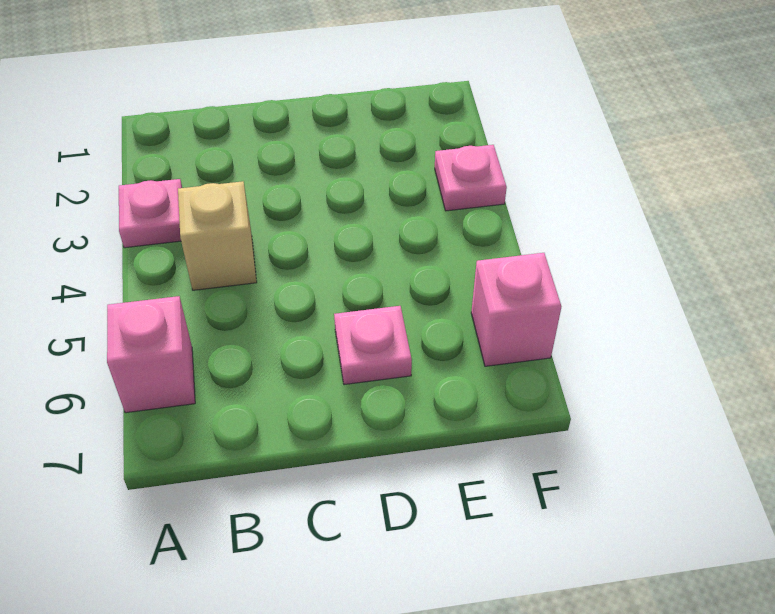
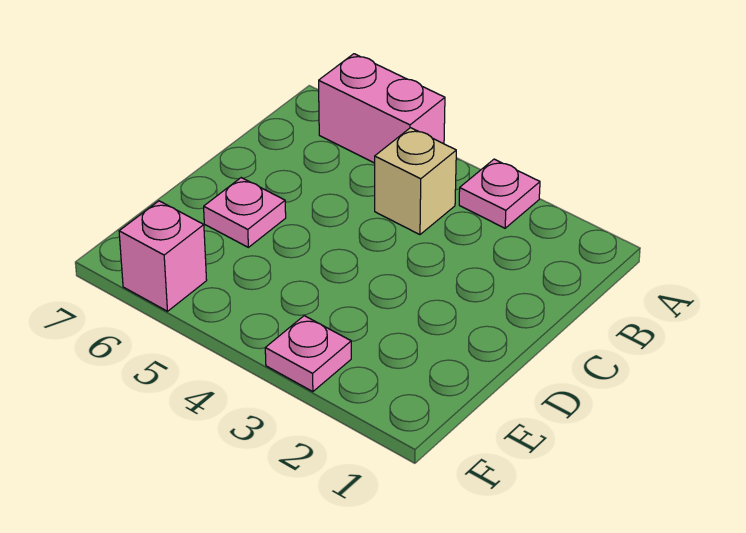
pink brick A6 level 1 -> pink brick A5:A6 level 1

